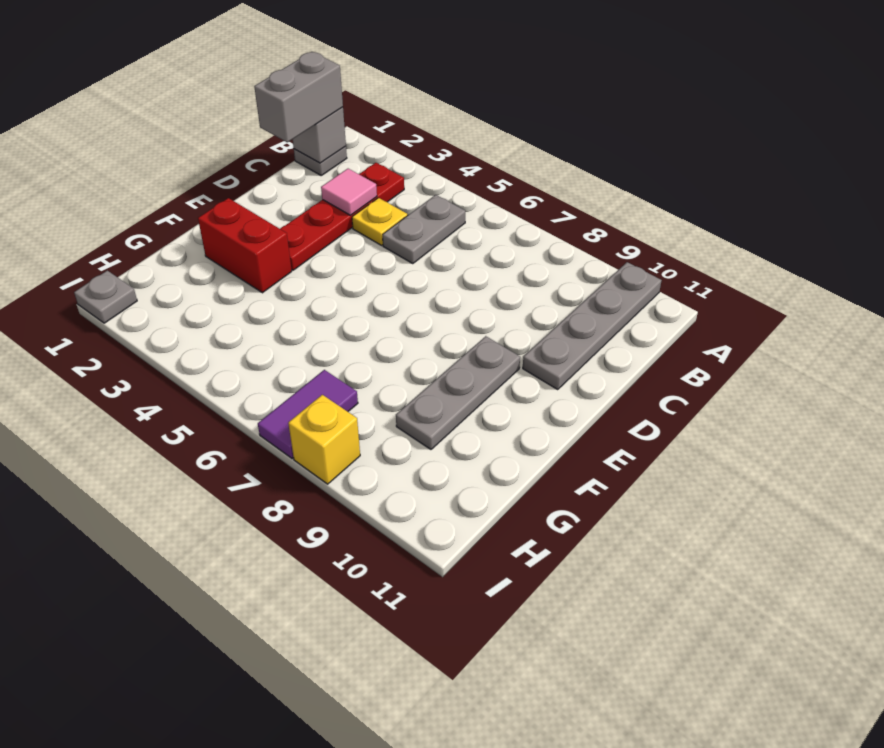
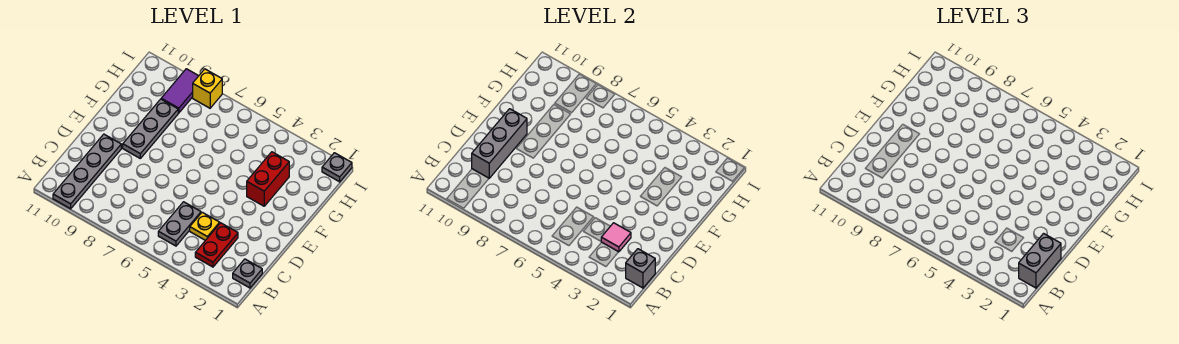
red plate B3:E3 level 1 -> red plate B3:C3 level 1
none -> grey brick C10:E10 level 2
red brick F2:F3 level 1 -> red brick F3:G3 level 1
purple tile H7:I7 level 1 -> purple tile H9:I9 level 1

